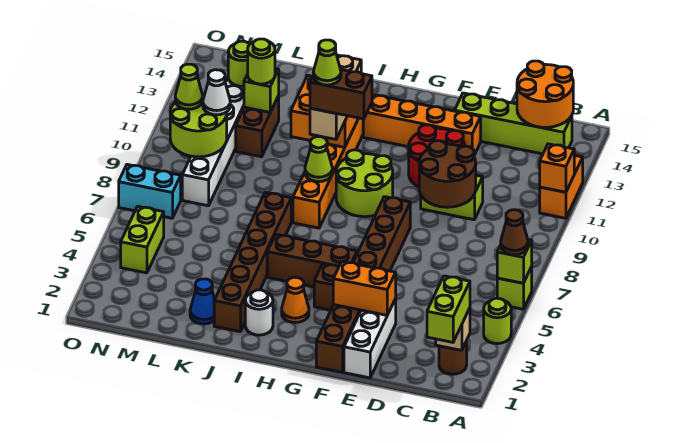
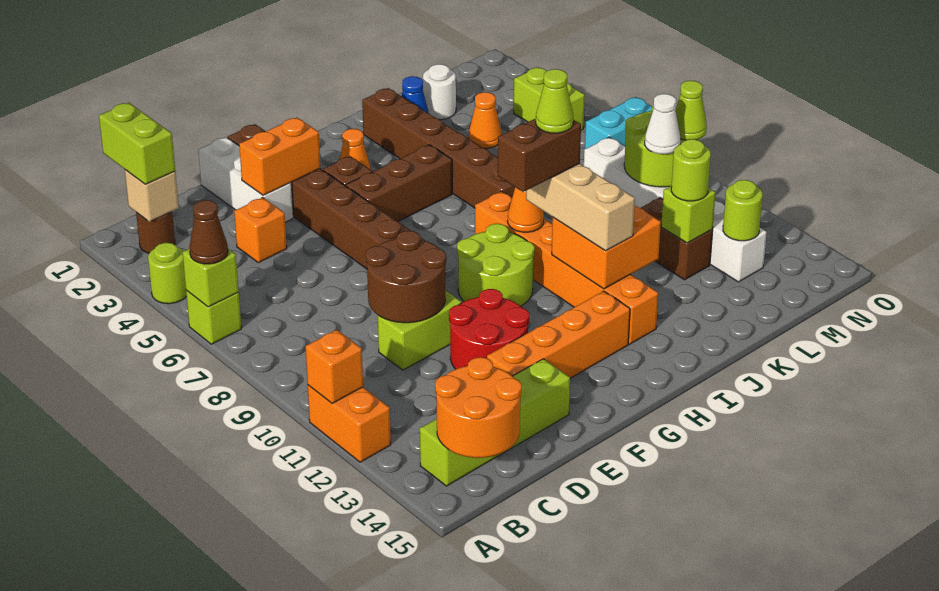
none -> orange brick D4 level 1
white round brick I2 level 1 -> white round brick L2 level 1
lime cone I9 level 2 -> orange cone I9 level 2
none -> orange cone L4 level 1

